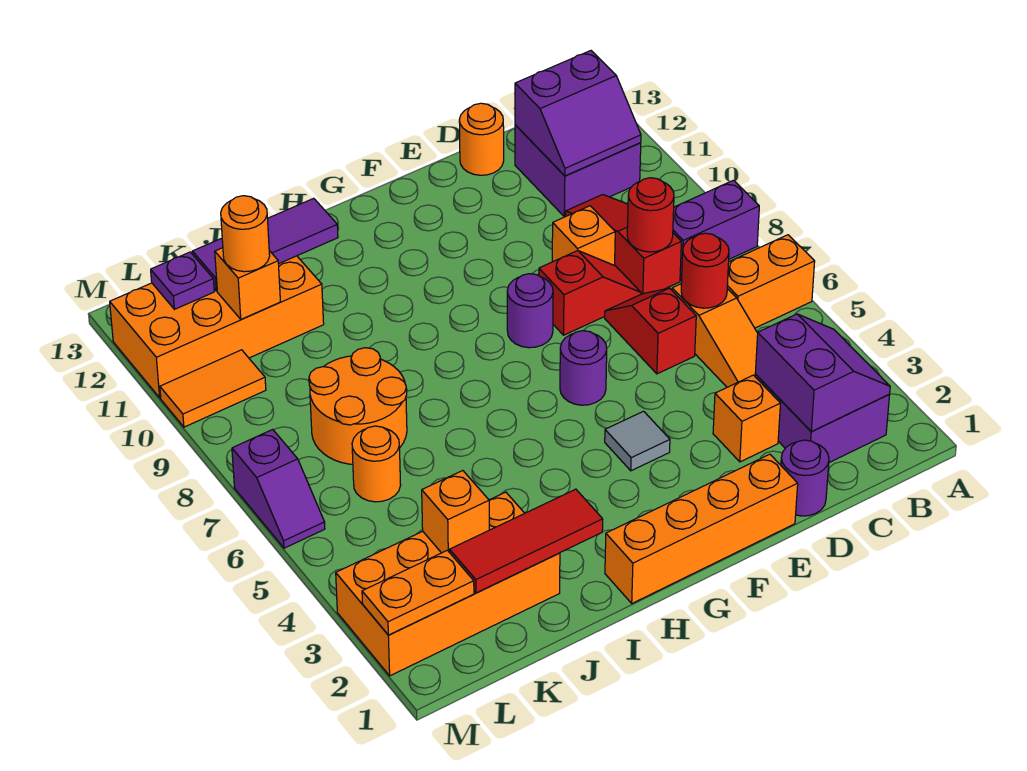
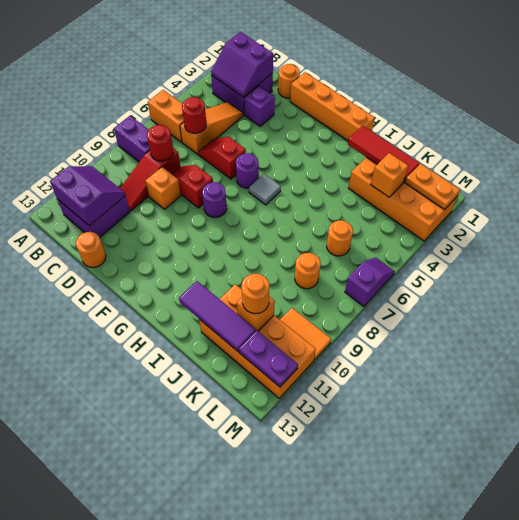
purple slope B2:C3 level 2 top C -> purple slope B2:C3 level 2 top 2
purple round brick D1 level 1 -> orange round brick D1 level 1
orange brick D3 level 1 -> purple brick D3 level 1
red slope D6:D7 level 1 top 6 -> red slope D6:E6 level 1 top E
grey tile F4 level 1 -> grey tile G6 level 1
orange round brick J7:K8 level 1 -> orange round brick K8 level 1
purple plate L12 level 2 -> purple plate L12:M12 level 2

